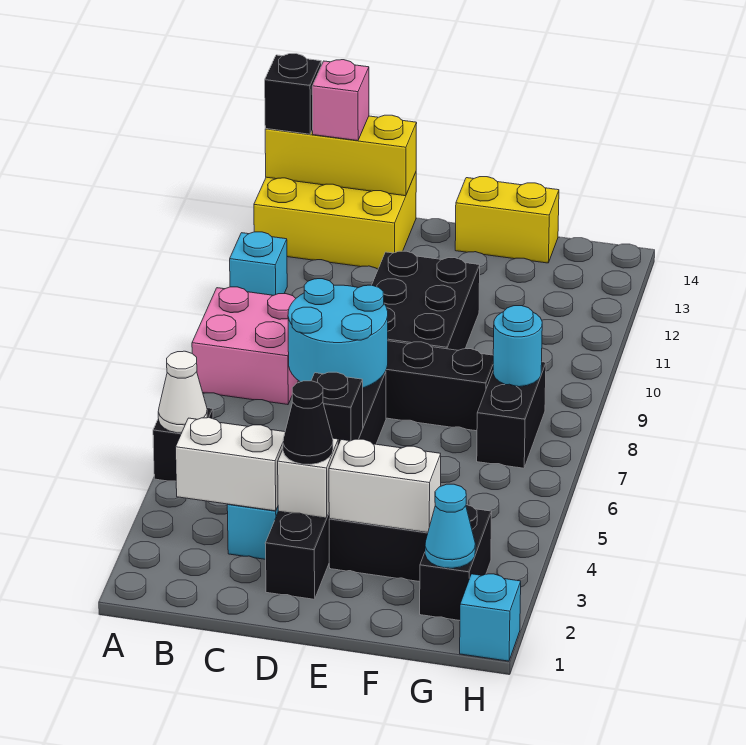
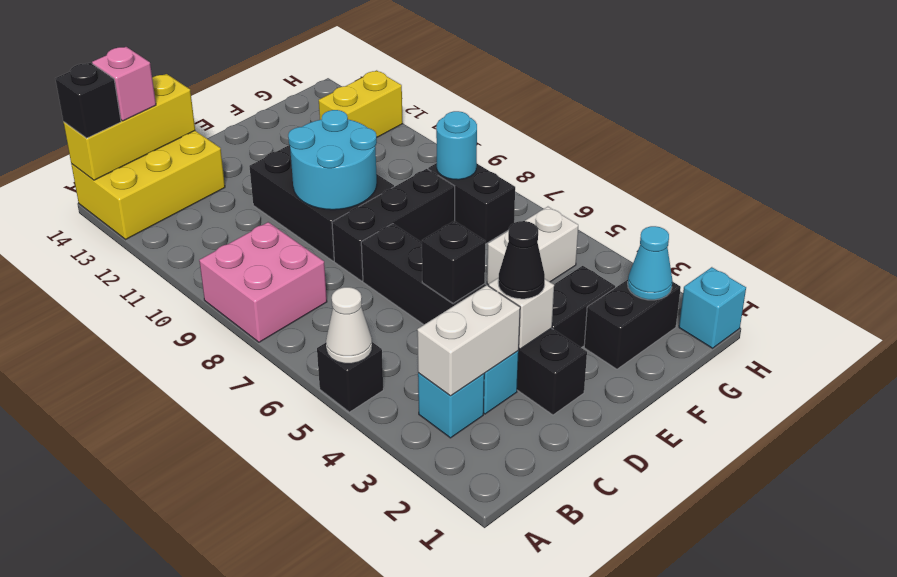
cyan brick A11 level 1 -> cyan brick B3 level 1
cyan round brick C7:D8 level 2 -> cyan round brick D9:E10 level 2
white brick E3:F3 level 2 -> white brick F5:G5 level 1
yellow brick E14:F14 level 1 -> yellow brick G12:H12 level 1
black brick G2:G3 level 1 -> black brick F2:G2 level 1

